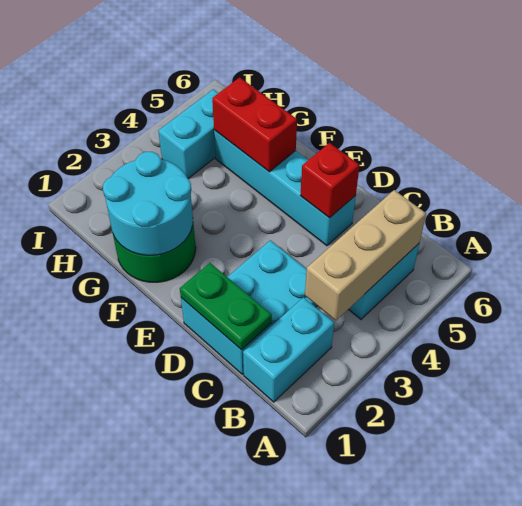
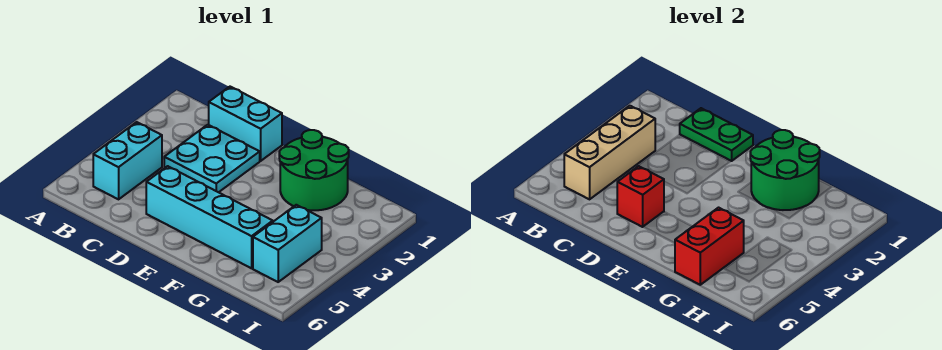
cyan brick B1:B2 level 1 -> none
cyan round brick F1:G2 level 2 -> green round brick F1:G2 level 2
red brick F5:G5 level 2 -> red brick G5:G6 level 2

